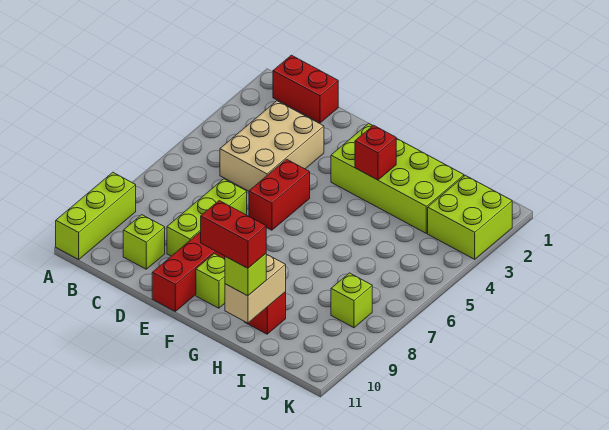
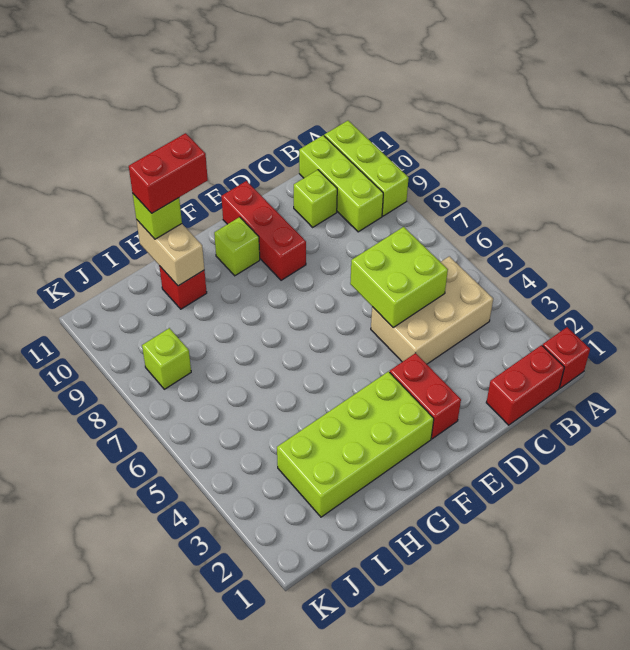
tan brick C3:D5 level 1 -> tan brick B4:D5 level 1
lime brick D7:D9 level 1 -> lime brick B9:B11 level 1
red brick E5:E6 level 1 -> red brick E2:E3 level 1
red brick G3 level 2 -> red brick A1 level 1
lime brick J2:K3 level 1 -> lime brick C5:D6 level 2

